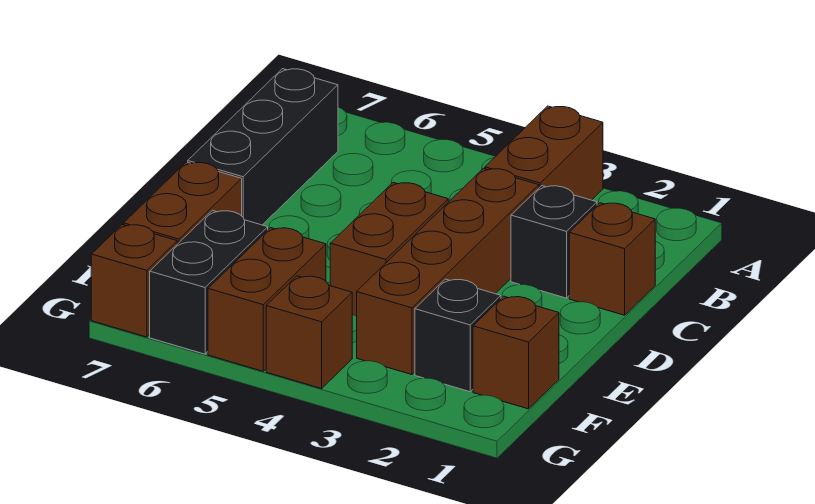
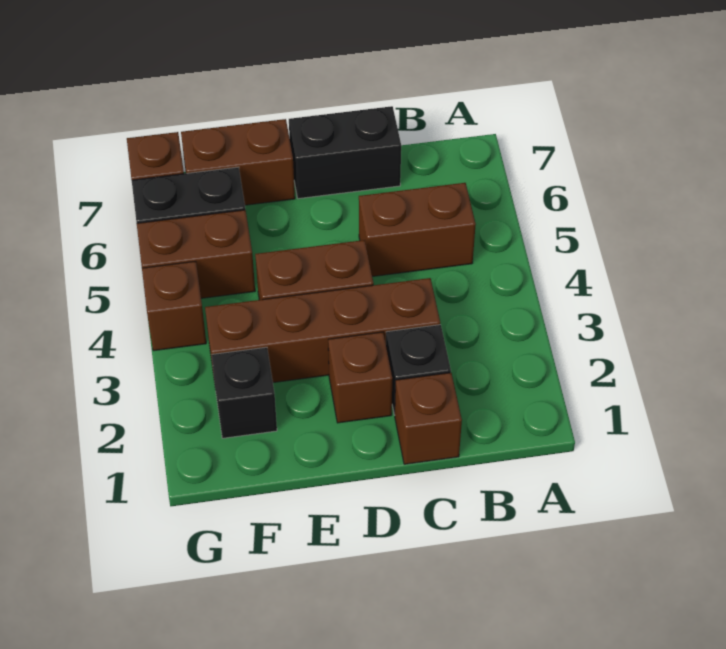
brown brick A3:B3 level 1 -> brown brick B5:C5 level 1
black brick B7:D7 level 1 -> black brick C7:D7 level 1
brown brick F1 level 1 -> brown brick D2 level 1

